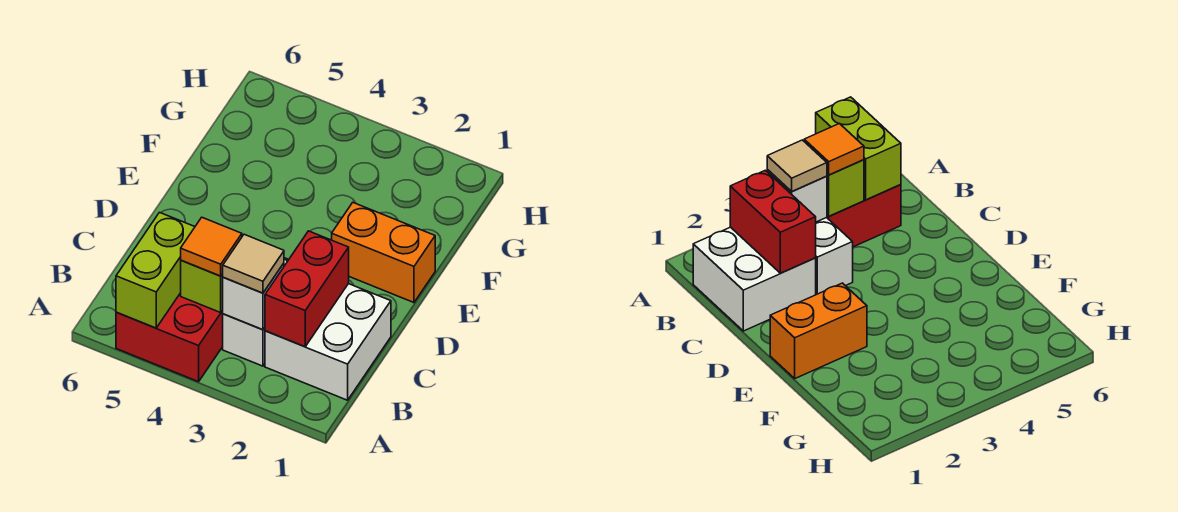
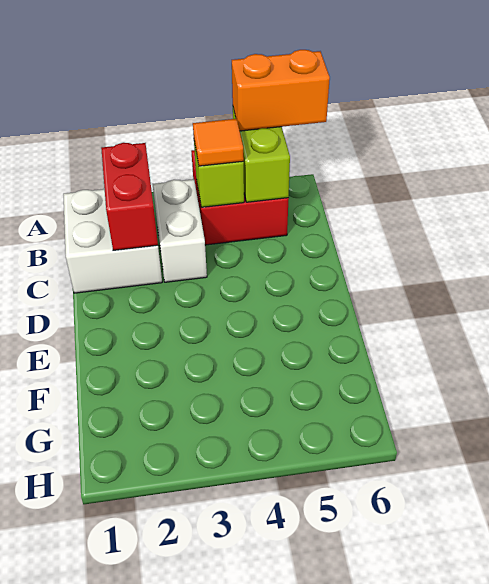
white brick B3 level 2 -> none
tan tile B3 level 3 -> none
orange brick E1:E2 level 1 -> orange brick A5:A6 level 3

